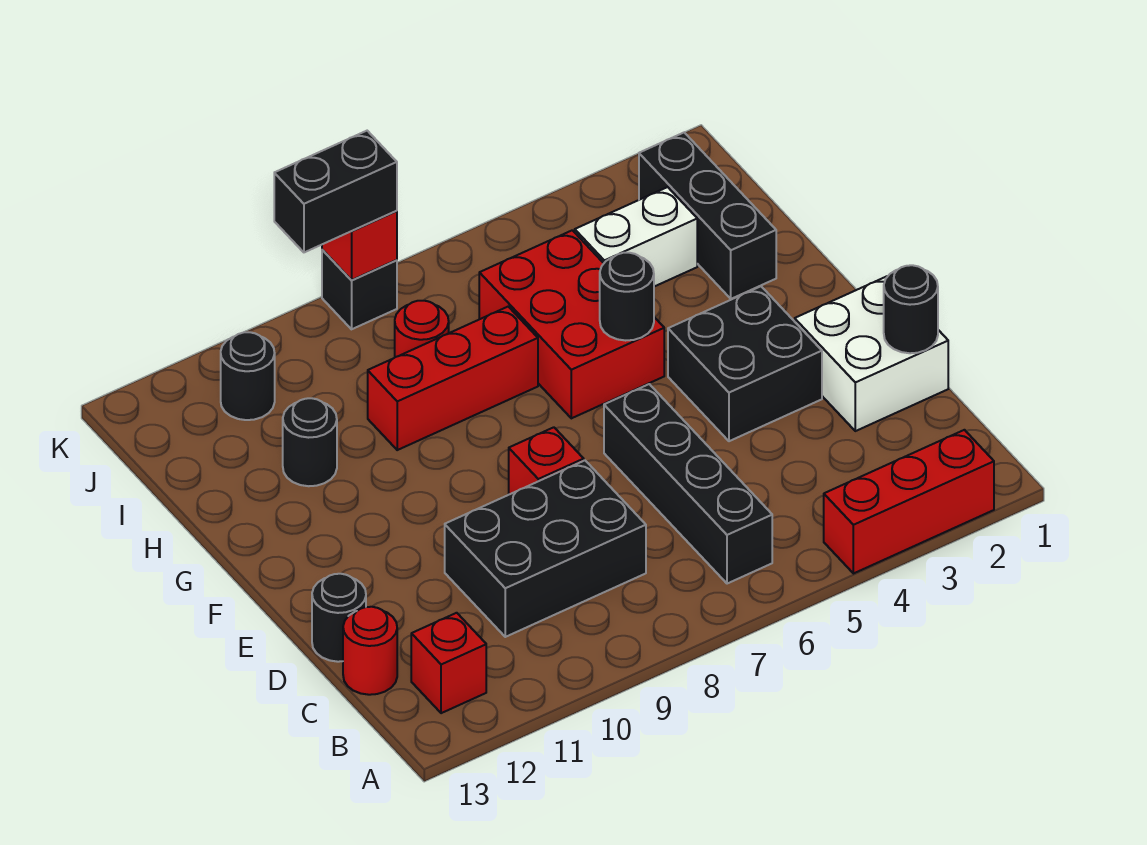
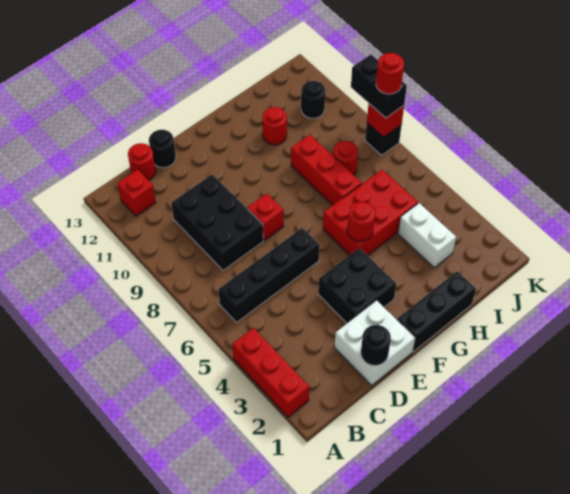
black round brick G5 level 2 -> red round brick G5 level 2
black brick H2:J2 level 1 -> black brick F1:H1 level 1
black round brick H11 level 1 -> red round brick H11 level 1
none -> red round brick K8 level 4

